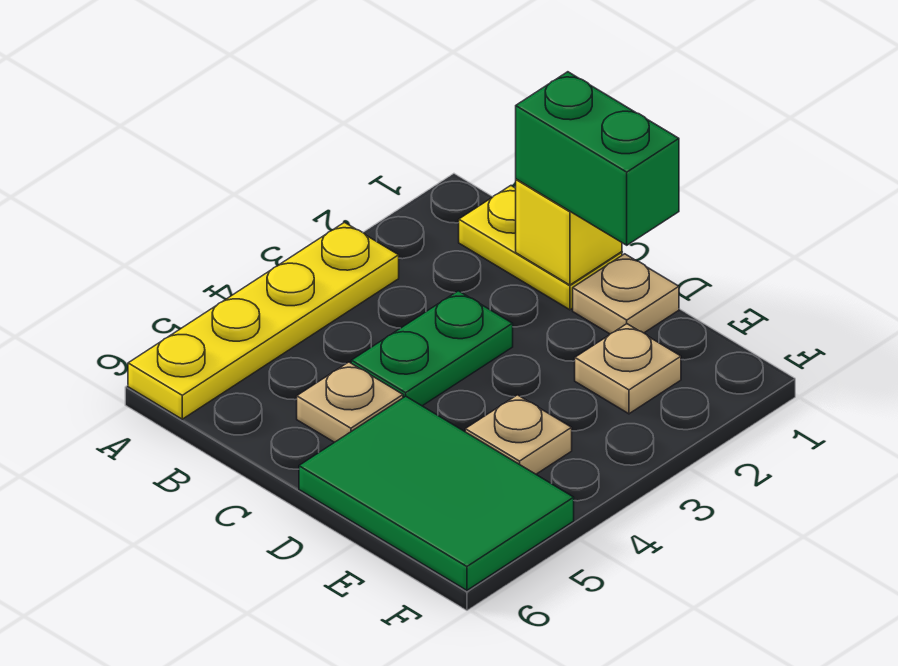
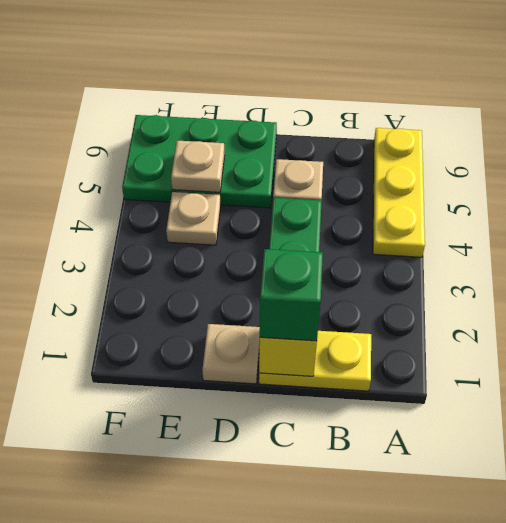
yellow plate A3:A6 level 1 -> yellow plate A4:A6 level 1
green brick C1:D1 level 3 -> green brick C1 level 3
green tile D5:F6 level 1 -> green plate D5:F6 level 1
tan plate E2 level 1 -> tan plate E5 level 2

